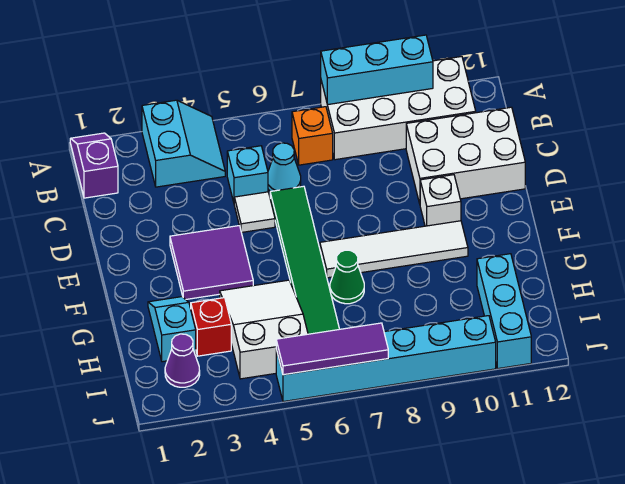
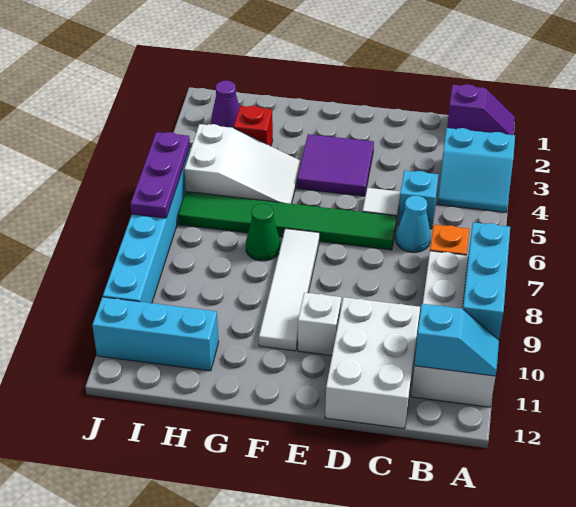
cyan slope G2:H2 level 1 top H -> cyan slope A11:B11 level 2 top B
purple tile J5:J7 level 2 -> purple plate J5:J7 level 2

